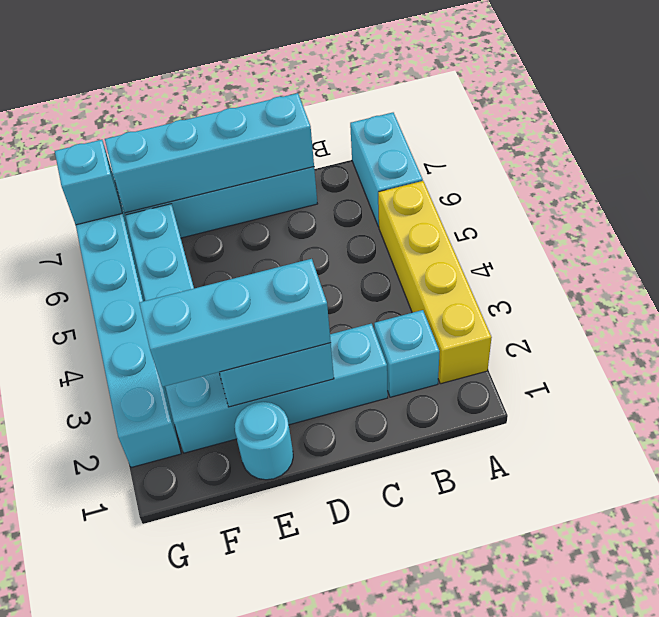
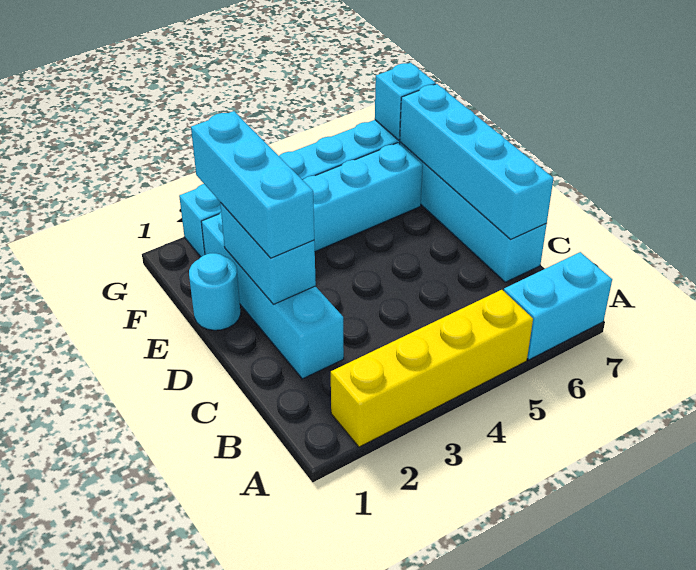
cyan brick B2 level 1 -> none

